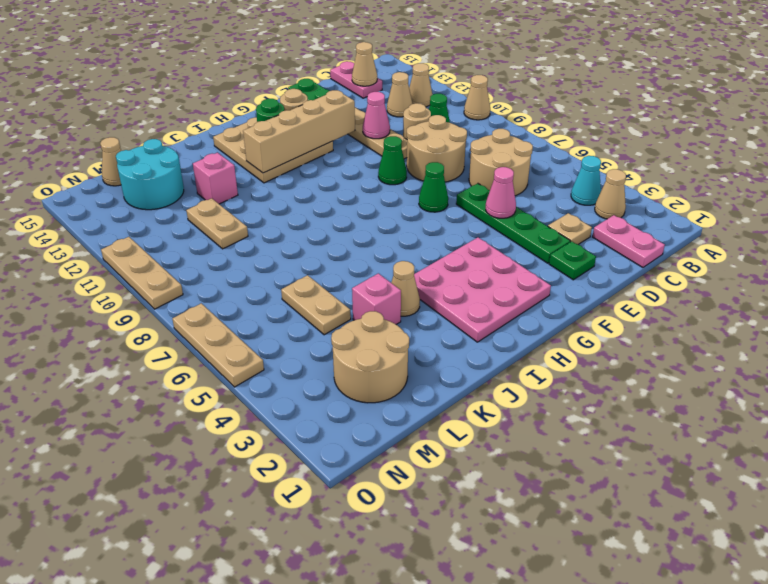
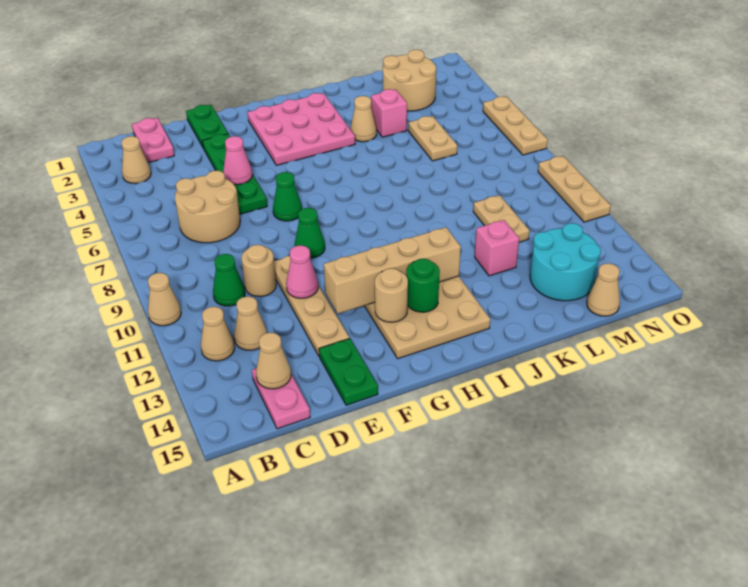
cyan cone B4 level 1 -> none
tan plate D3 level 1 -> none
tan round brick D8:E9 level 1 -> none
green plate E2 level 1 -> green plate E1:E2 level 1

